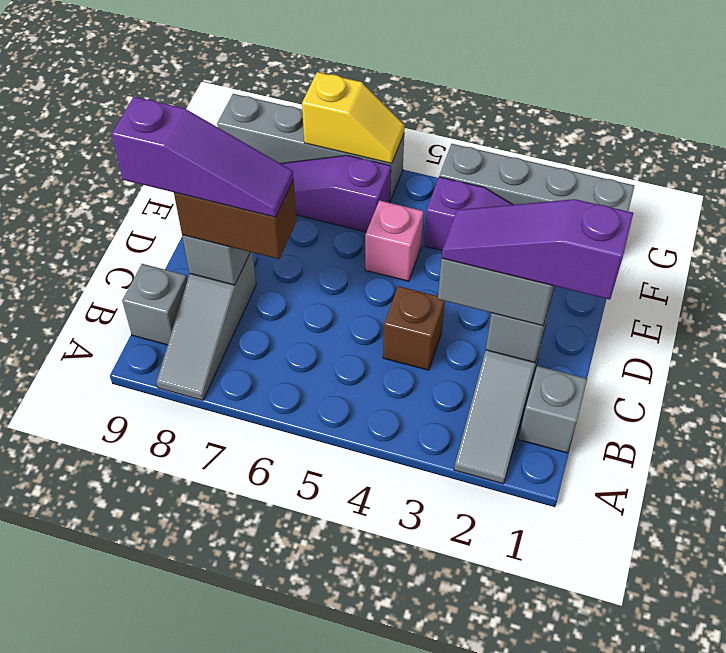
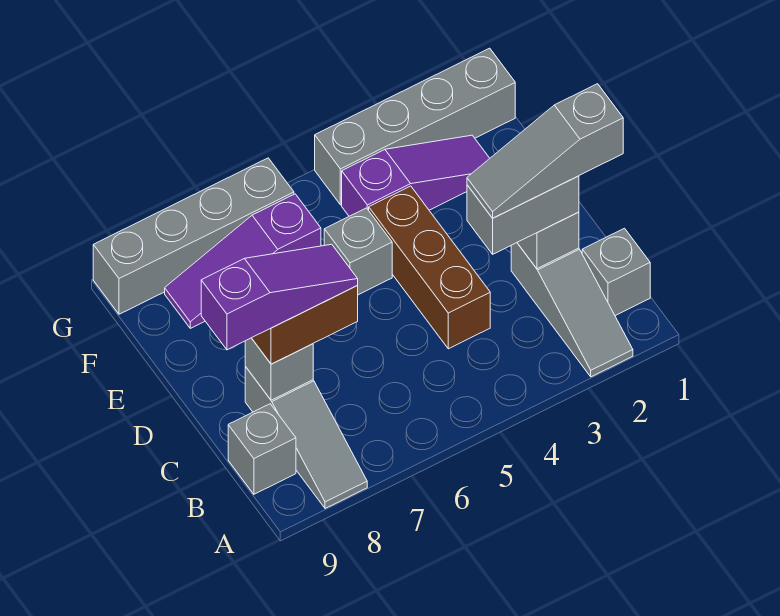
purple slope C1:C3 level 4 top 1 -> grey slope C1:C3 level 4 top 1
brown brick C4 level 1 -> brown brick C4:E4 level 1
pink brick E5 level 1 -> grey brick E5 level 1
yellow slope G6:G7 level 2 top 7 -> none

